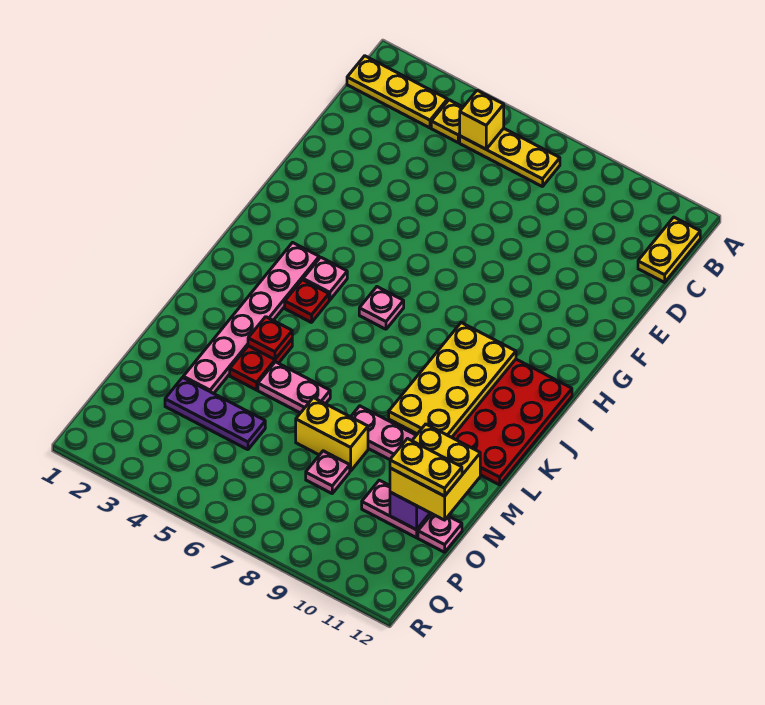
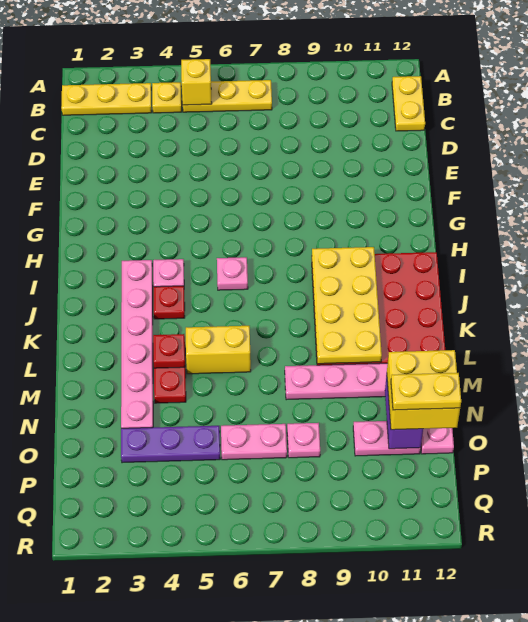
pink plate M5:M6 level 1 -> pink plate O6:O7 level 1
yellow brick N7:N8 level 1 -> yellow brick L5:L6 level 1

